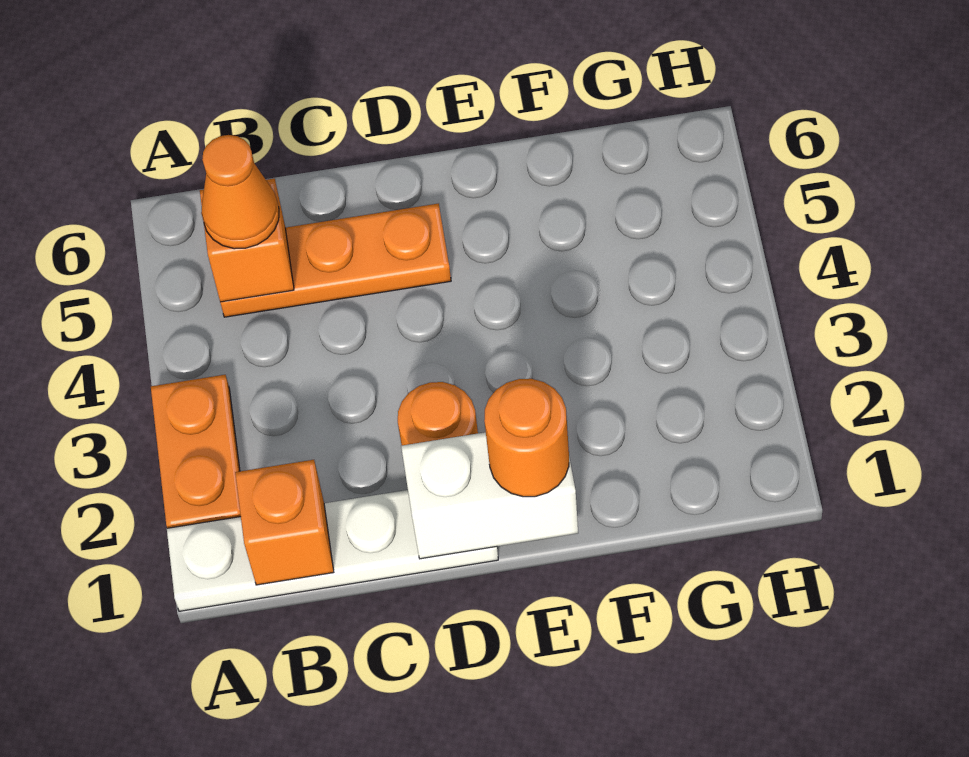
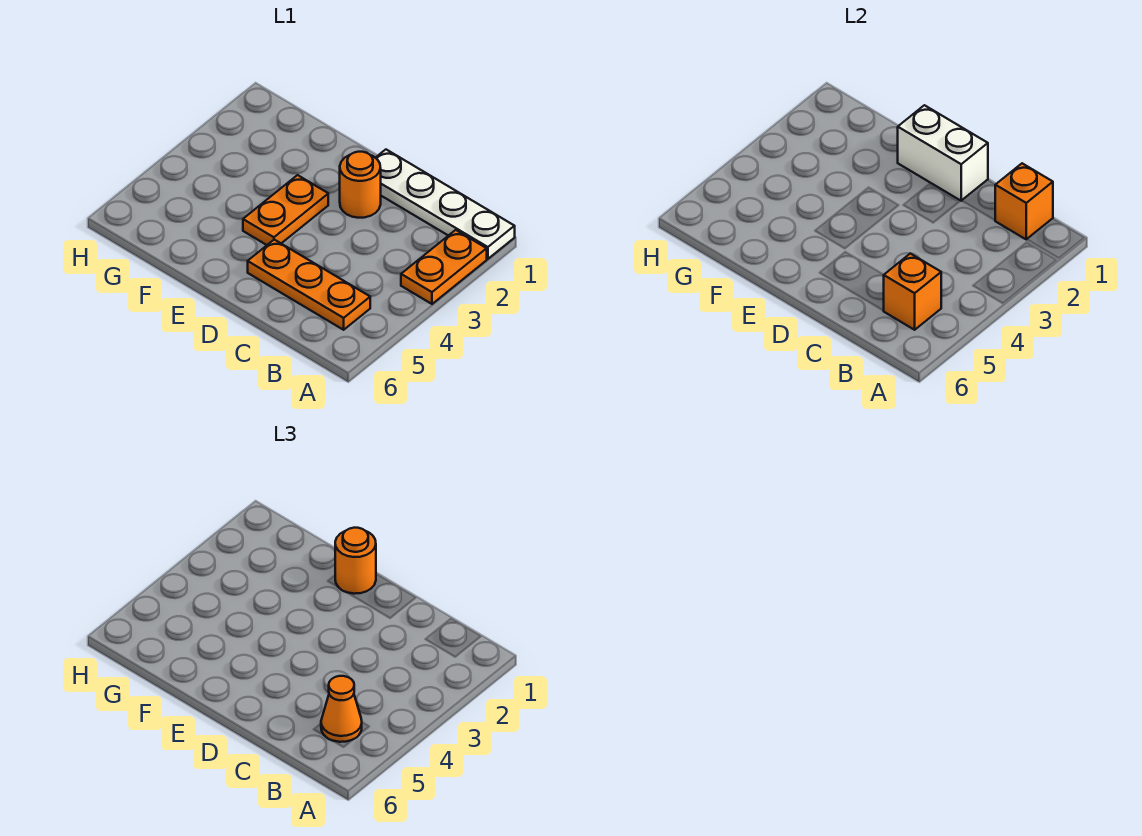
none -> orange plate E3:E4 level 1

